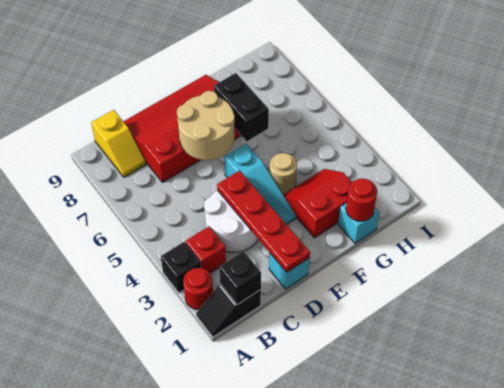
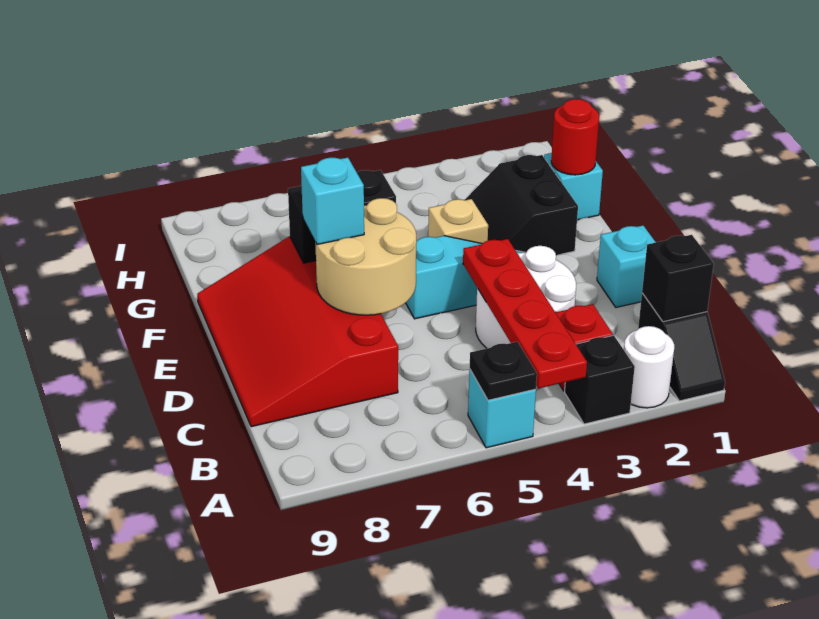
red round brick A2 level 1 -> white round brick A2 level 1
none -> cyan brick A5 level 1
none -> black plate A5 level 2
yellow slope B8:B9 level 1 top 9 -> none
red plate D1:D4 level 2 -> red plate A4:D4 level 2
none -> cyan brick E7 level 3
red slope F2:G3 level 1 top 2 -> black slope F2:G3 level 1 top 2
tan round brick F4 level 1 -> tan brick F4 level 1

